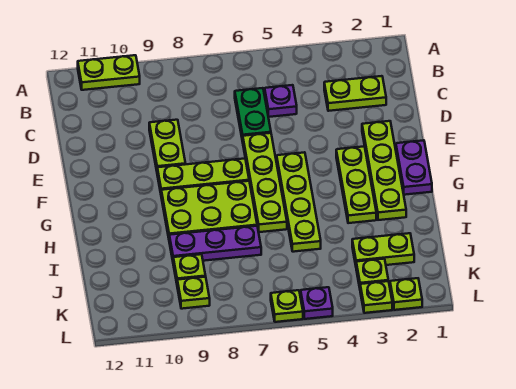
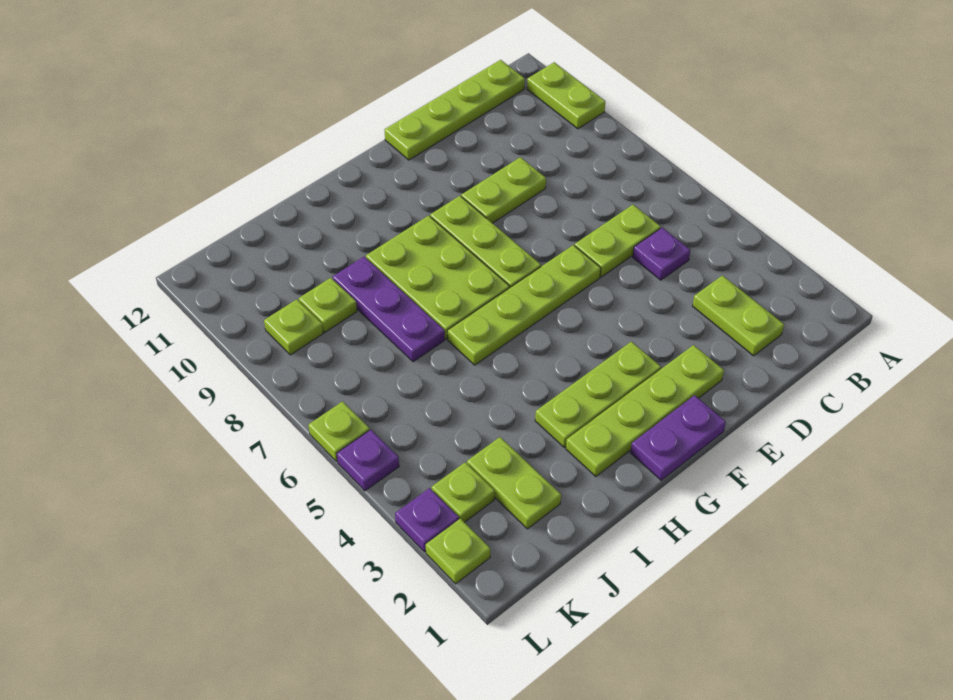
green plate C6:D6 level 1 -> lime plate C6:D6 level 1
lime plate F5:I5 level 1 -> lime plate B12:E12 level 1
lime plate L3 level 1 -> purple plate L3 level 1

